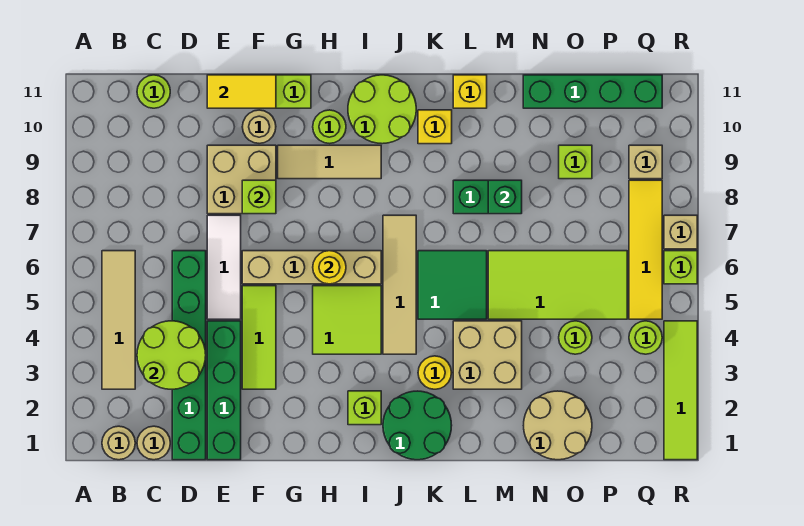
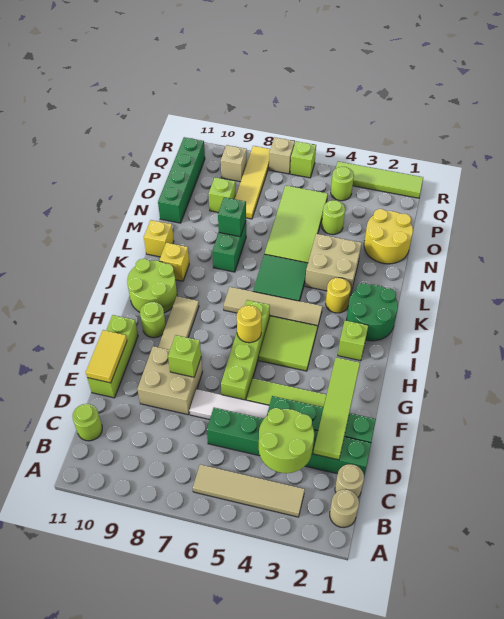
none -> lime tile D2:G2 level 2
tan brick F6:I6 level 1 -> lime brick F6:I6 level 1
tan round brick F10 level 1 -> none
tan round brick N1:O2 level 1 -> yellow round brick N1:O2 level 1
yellow tile Q5:Q8 level 1 -> yellow tile O8:R8 level 1

